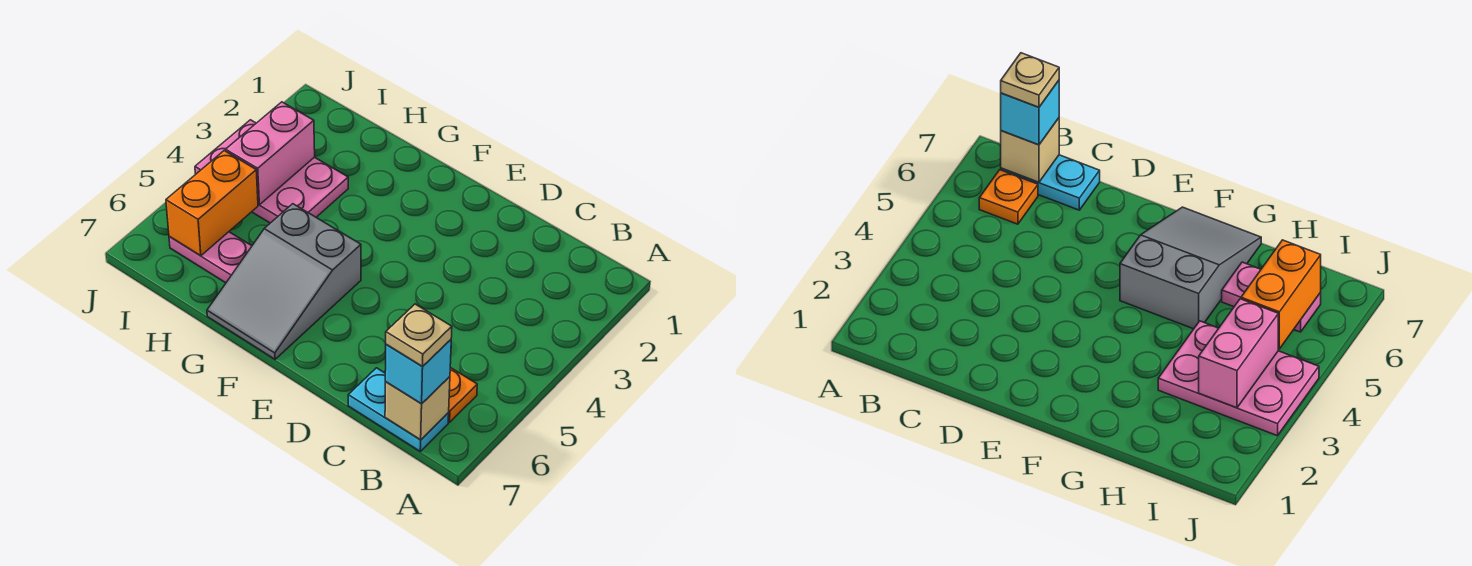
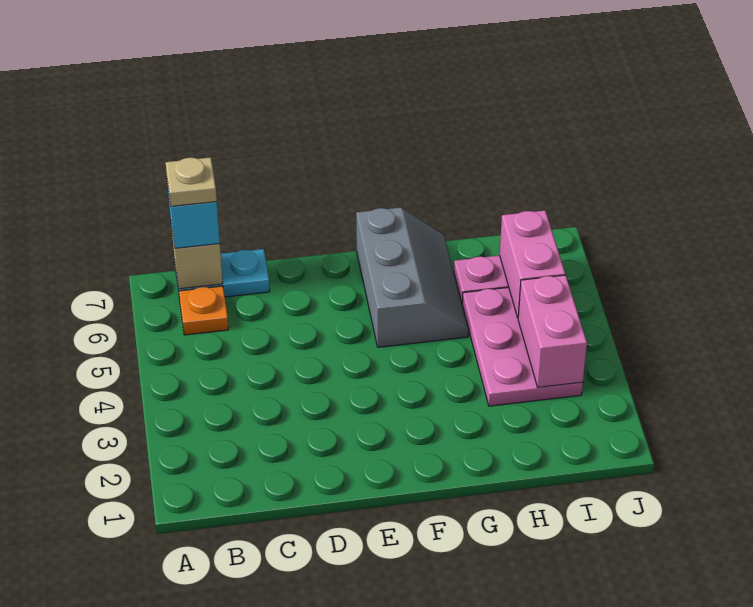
grey slope F5:G7 level 1 top 5 -> grey slope F5:G7 level 1 top F
pink plate H3:J4 level 1 -> pink plate H3:I5 level 1
orange brick I5:I6 level 2 -> pink brick I5:I6 level 2

